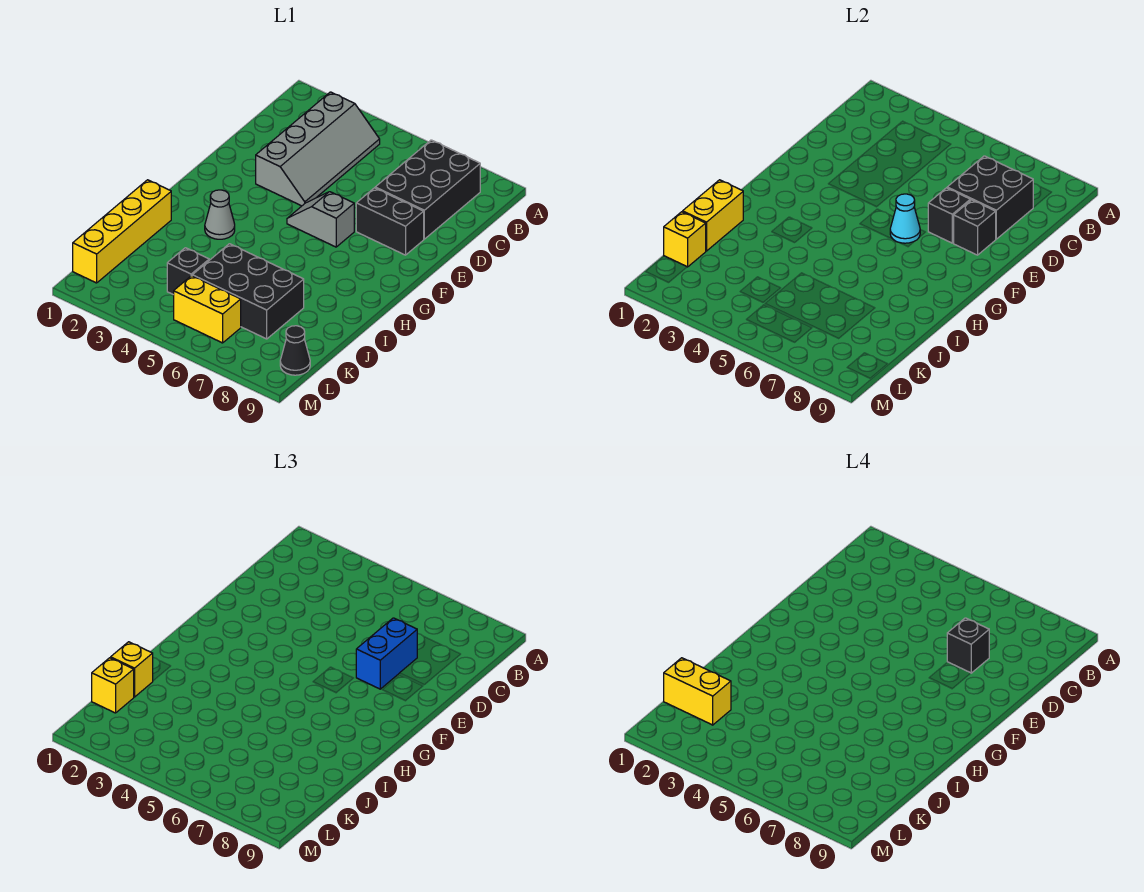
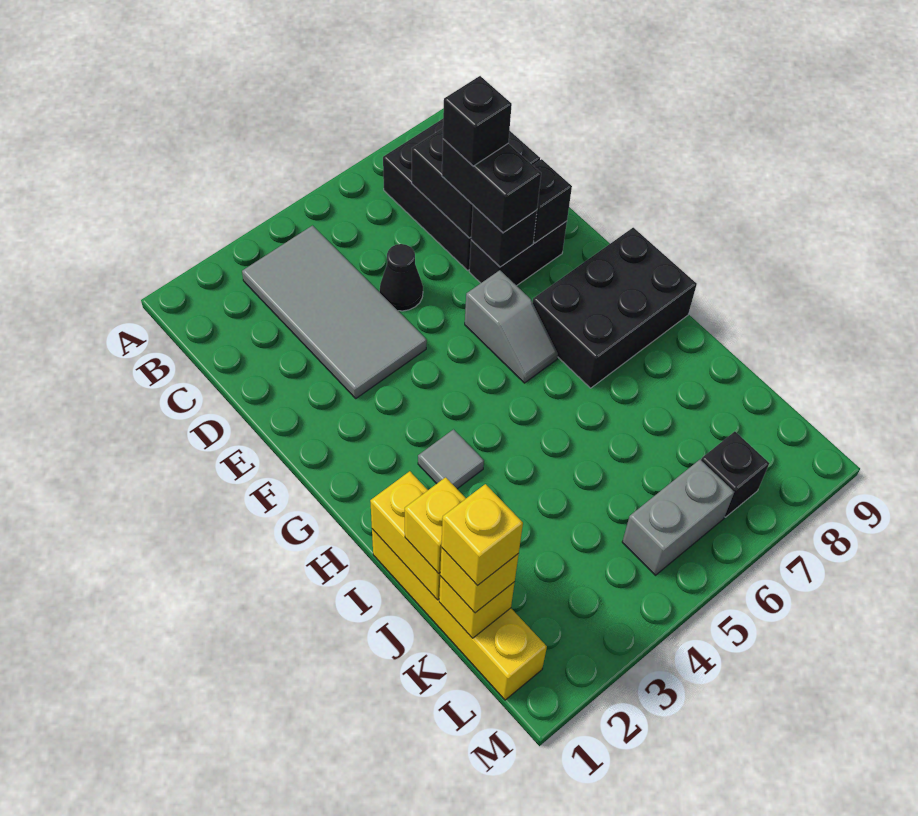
grey slope B3:E4 level 1 top 3 -> grey tile B3:E4 level 1
blue brick D7:E7 level 3 -> black brick D7:E7 level 3
grey slope F5:F6 level 1 top 6 -> grey slope F6:G6 level 1 top F
cyan cone F6 level 2 -> none
grey cone H3 level 1 -> grey tile H3 level 1
black brick J5:K7 level 1 -> black brick G7:H9 level 1
yellow brick K1:K2 level 4 -> yellow brick K1 level 4
black brick K4 level 1 -> black brick L7 level 1
yellow brick L5:L6 level 1 -> grey brick L5:L6 level 1
black cone L9 level 1 -> black cone D5 level 1

